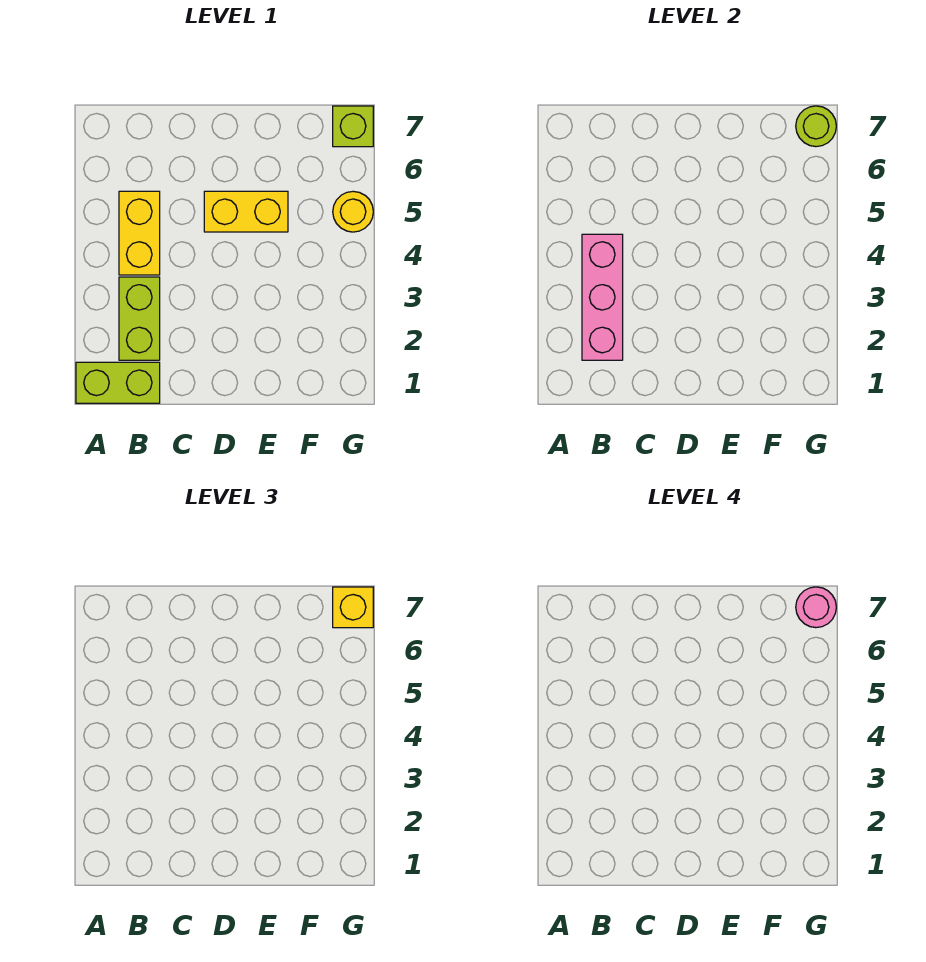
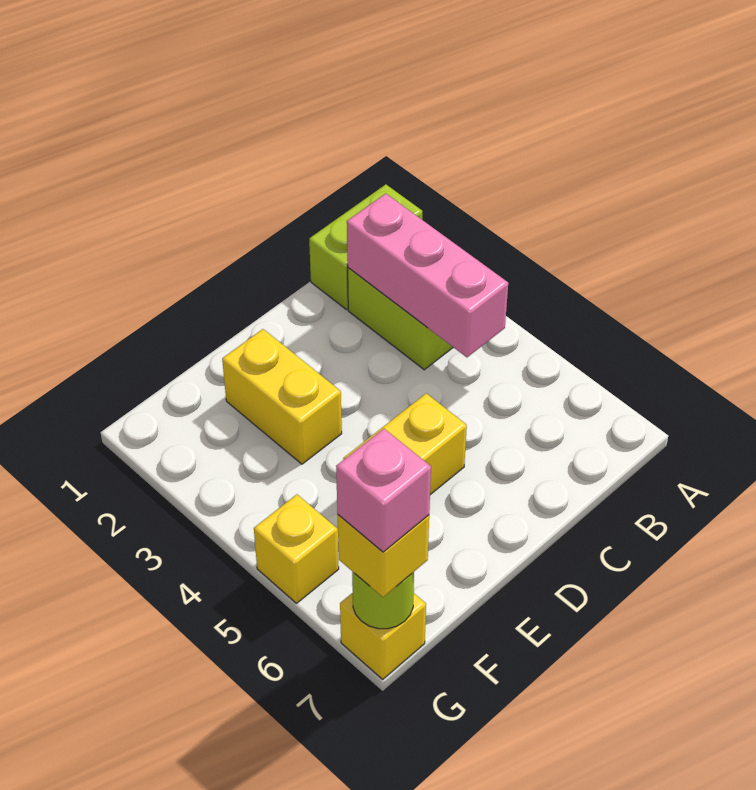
yellow brick B4:B5 level 1 -> yellow brick E2:E3 level 1
yellow round brick G5 level 1 -> yellow brick G5 level 1
lime brick G7 level 1 -> yellow brick G7 level 1
pink round brick G7 level 4 -> pink brick G7 level 4

